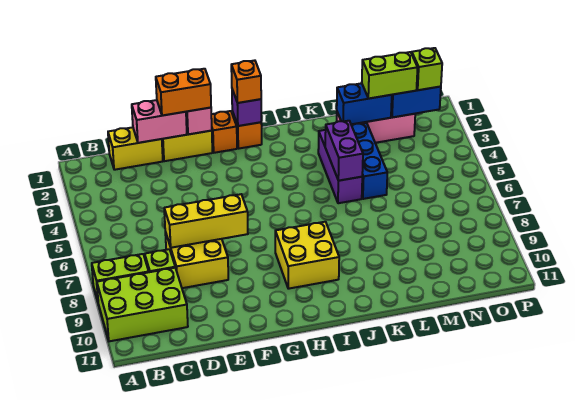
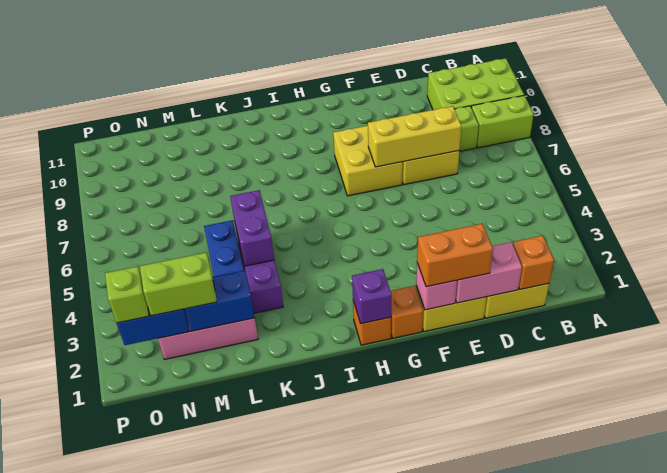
orange brick H1 level 3 -> orange brick C1 level 2
yellow brick H8:I9 level 1 -> yellow brick F7:G8 level 1

